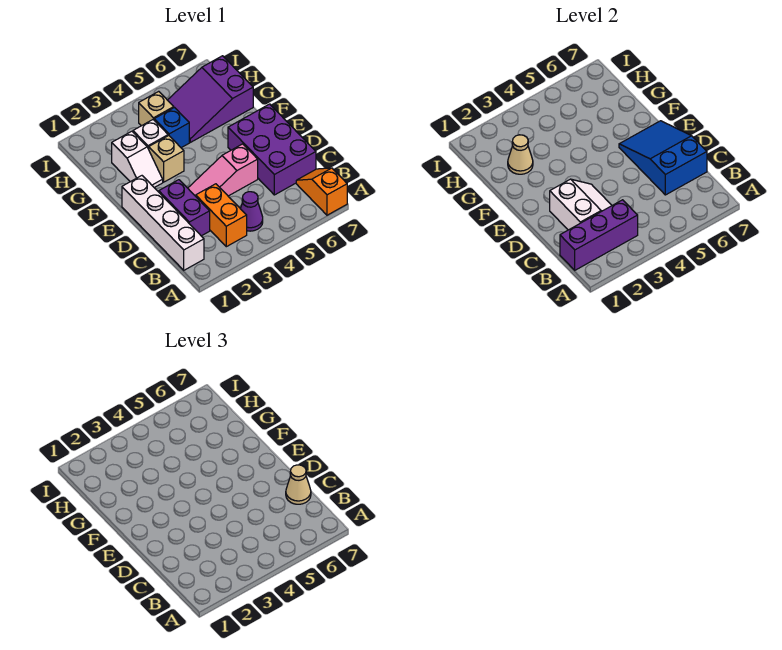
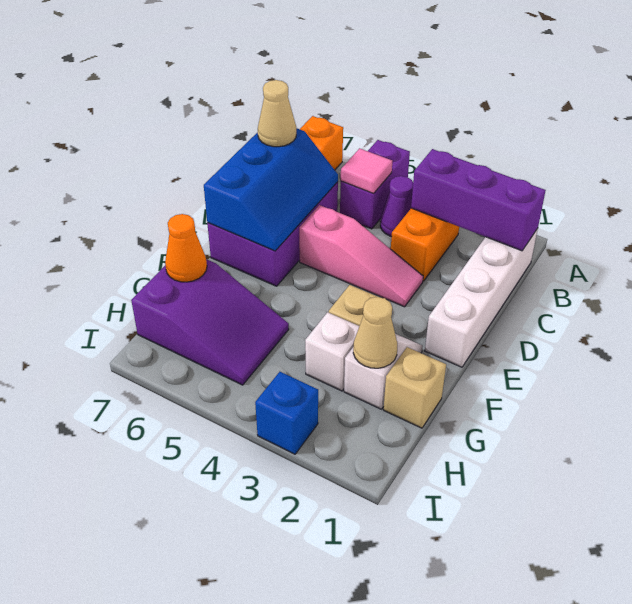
none -> pink tile B5 level 2
purple brick C2:D2 level 1 -> purple brick A5:B5 level 1
white slope C2:D3 level 2 top 2 -> none
blue slope C6:E7 level 2 top C -> blue slope C6:E7 level 2 top 7
blue brick G4 level 1 -> blue brick I3 level 1
none -> orange cone G7 level 2
tan brick H4 level 1 -> tan brick G1 level 1

